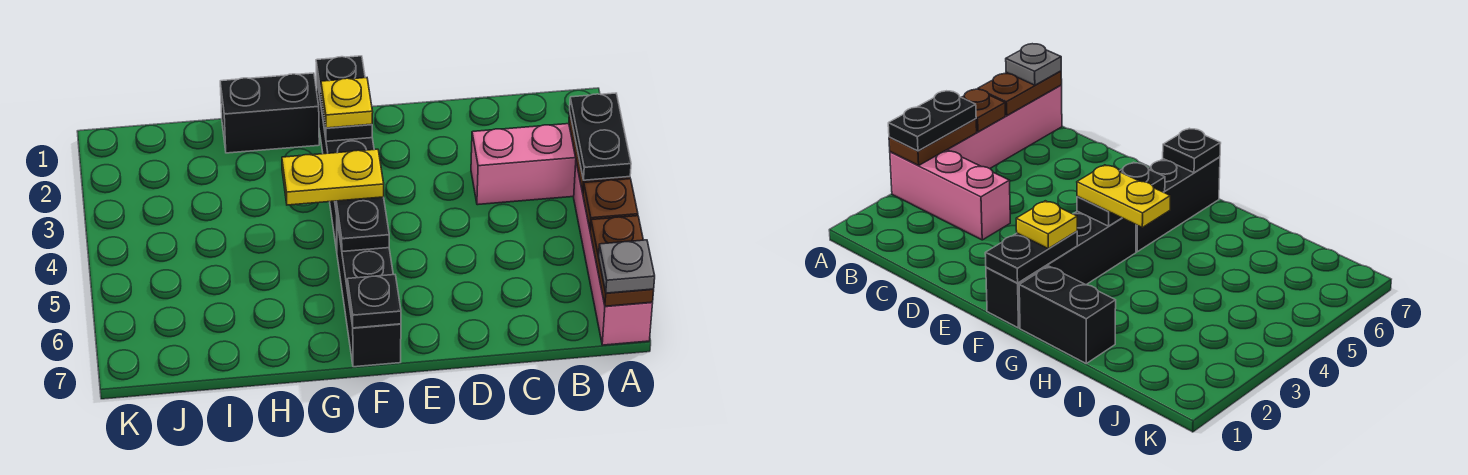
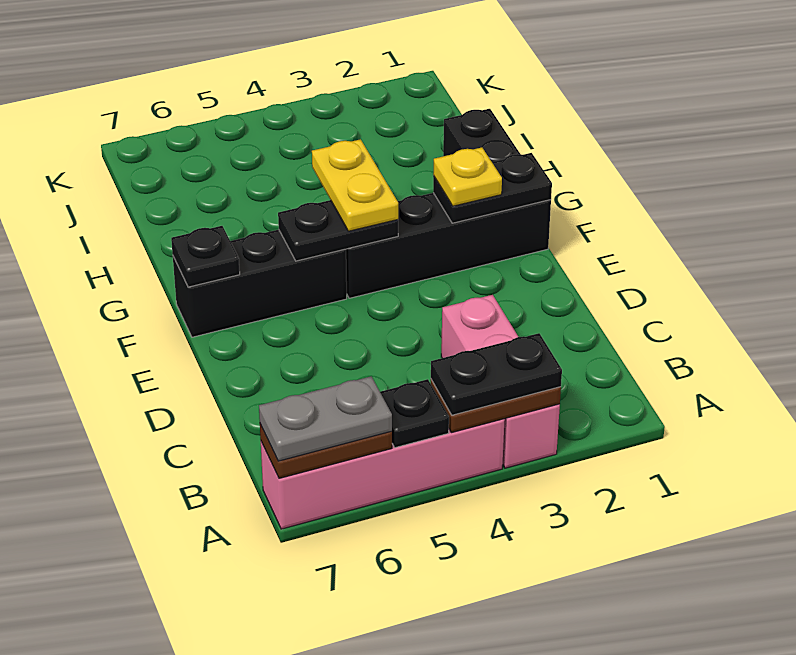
brown plate A5 level 2 -> black plate A5 level 2
grey plate A7 level 3 -> grey plate A6:A7 level 3

